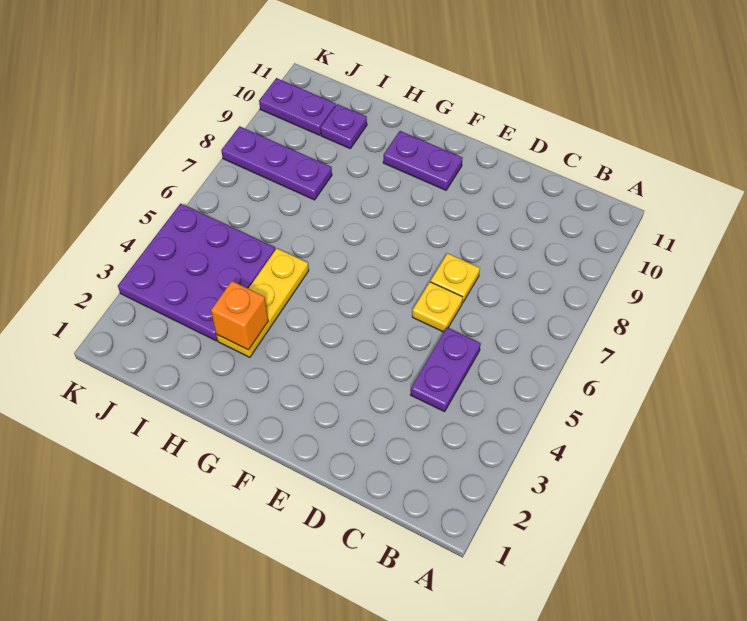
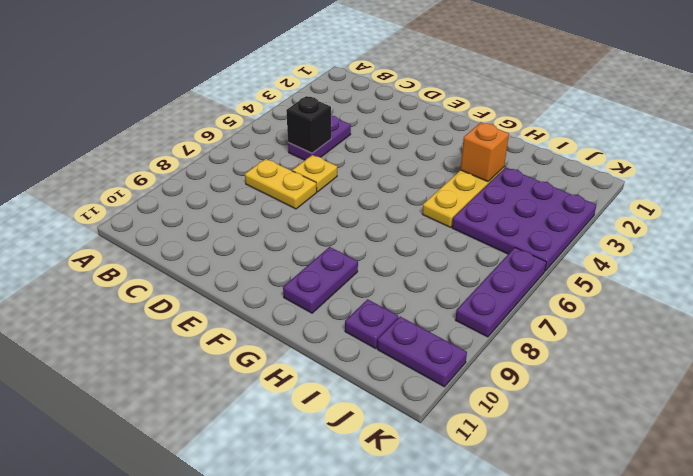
none -> black brick C5 level 2
yellow plate D7 level 1 -> yellow plate C7:D7 level 1
purple plate F10:G10 level 1 -> purple plate G9:G10 level 1
purple plate I8:K8 level 1 -> purple plate K6:K8 level 1

